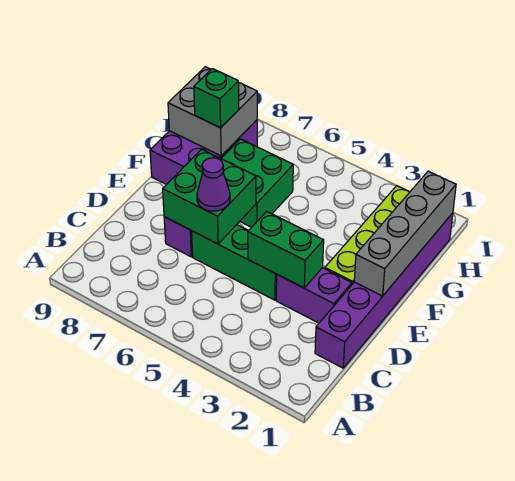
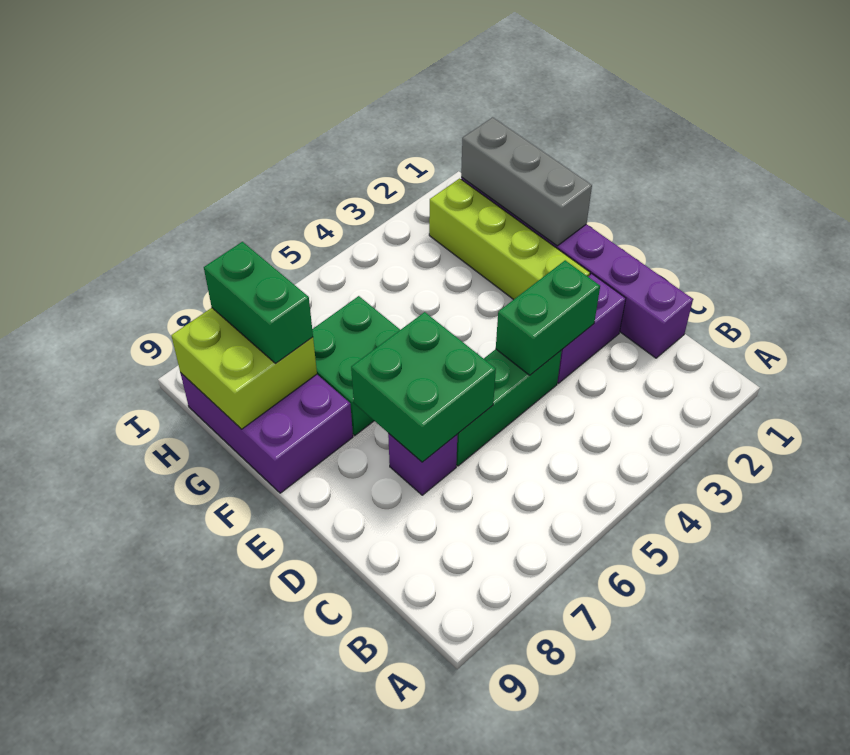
purple cone D6 level 3 -> none
grey brick E1:H1 level 2 -> grey brick F1:H1 level 2
grey brick G8:H9 level 2 -> lime brick G8:H9 level 2
green brick G8 level 3 -> green brick G8:H8 level 3

